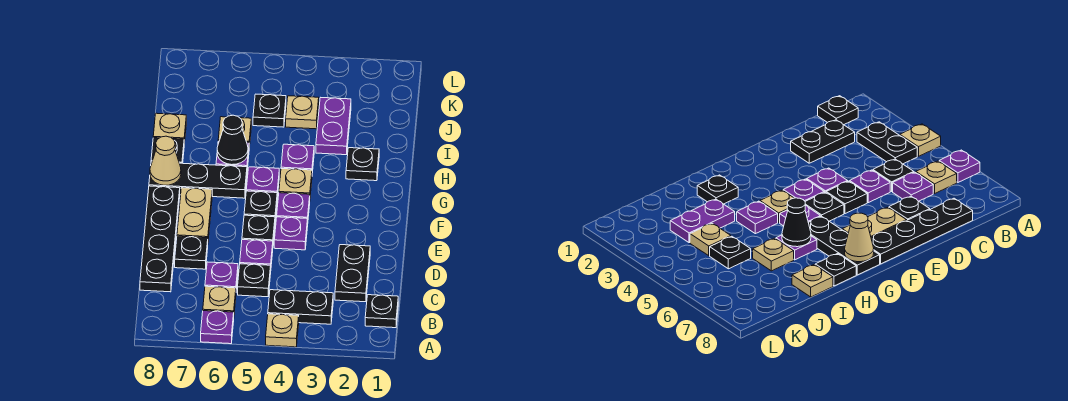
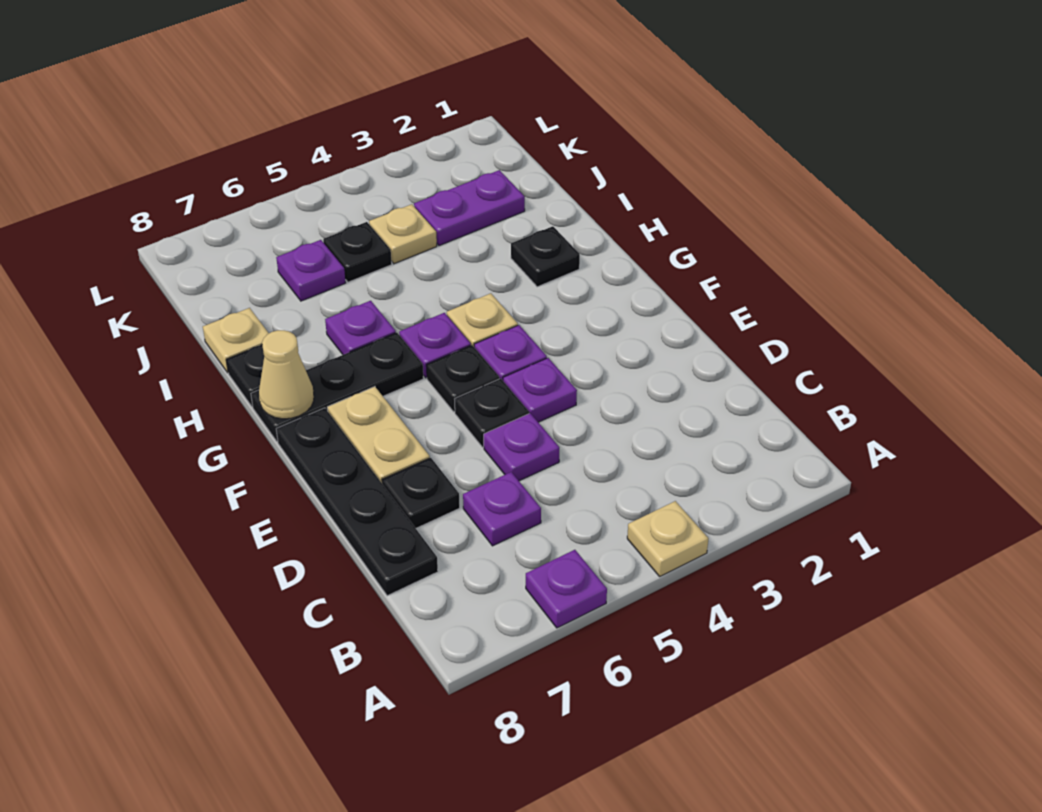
black plate B1 level 1 -> none
black plate B3:B4 level 1 -> none
tan plate B6 level 1 -> none
black plate C2:D2 level 1 -> none
black plate C5 level 1 -> none
purple plate H4 level 1 -> purple plate J6 level 1
black cone H6 level 2 -> none
purple plate I3:J3 level 1 -> purple plate J2:J3 level 1
tan plate I6 level 1 -> none

